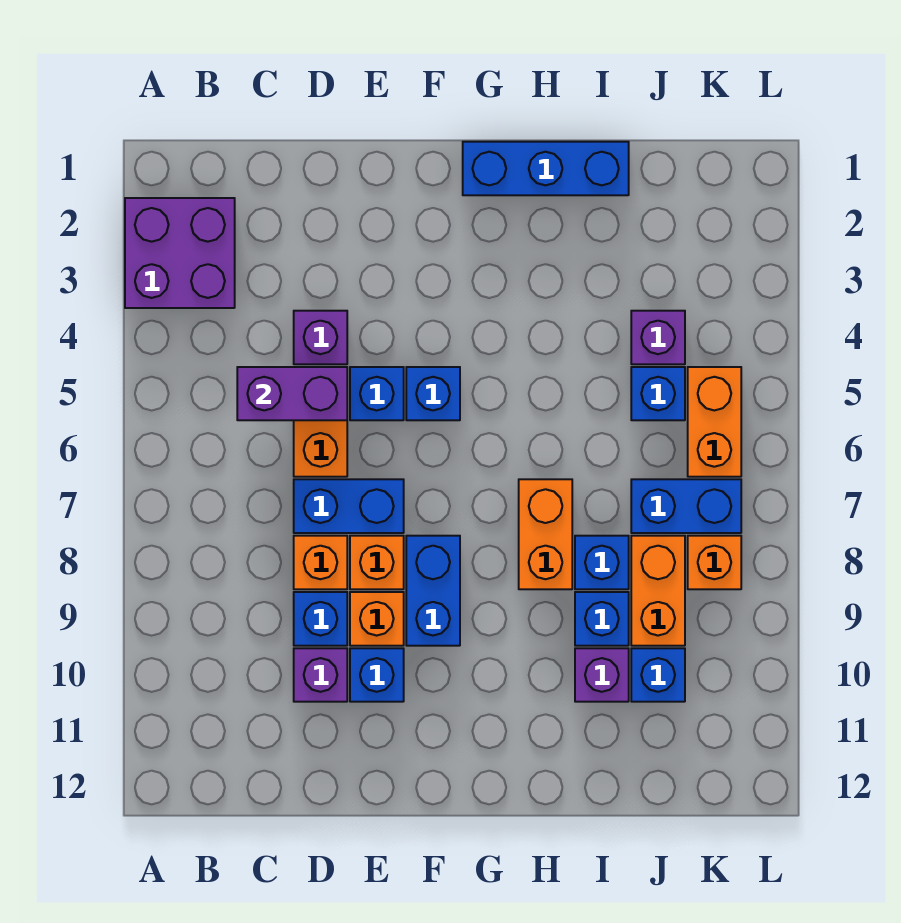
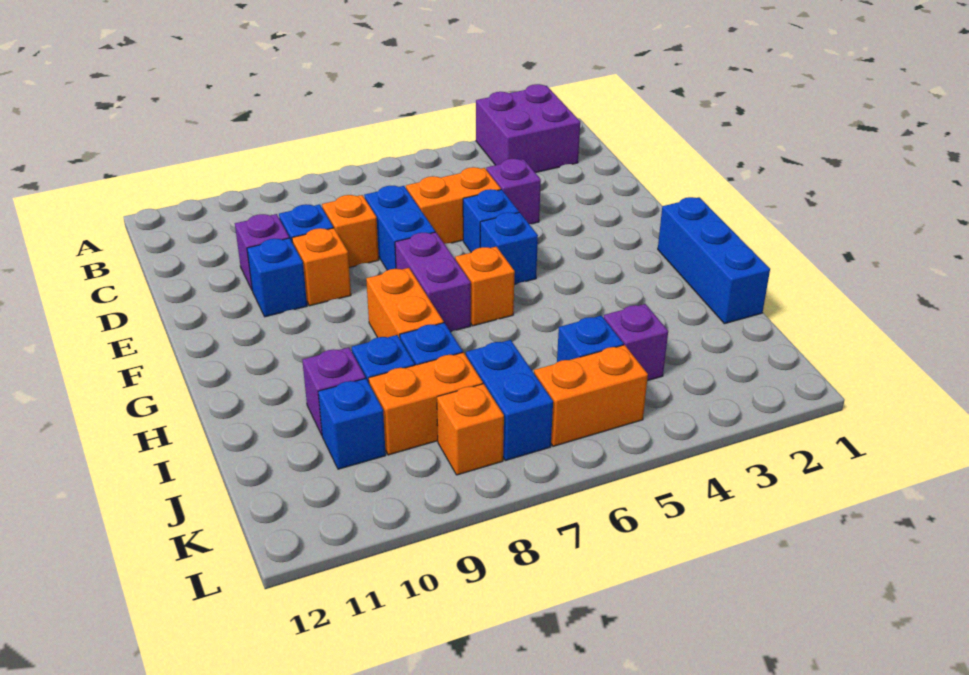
purple brick C5:D5 level 2 -> purple brick F7:G7 level 1
orange brick E8 level 1 -> orange brick G6 level 1
blue brick F8:F9 level 1 -> none
orange brick H7:H8 level 1 -> orange brick G8:H8 level 1

